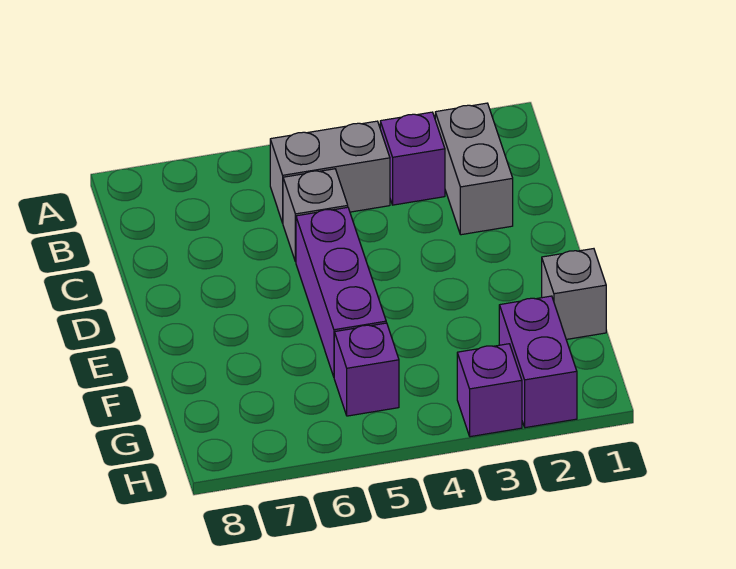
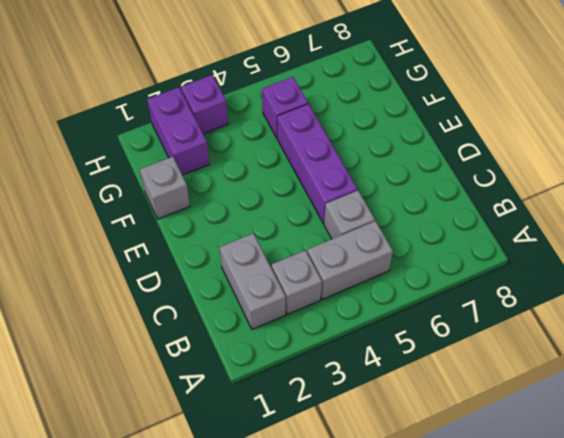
purple brick B3 level 1 -> grey brick B3 level 1

